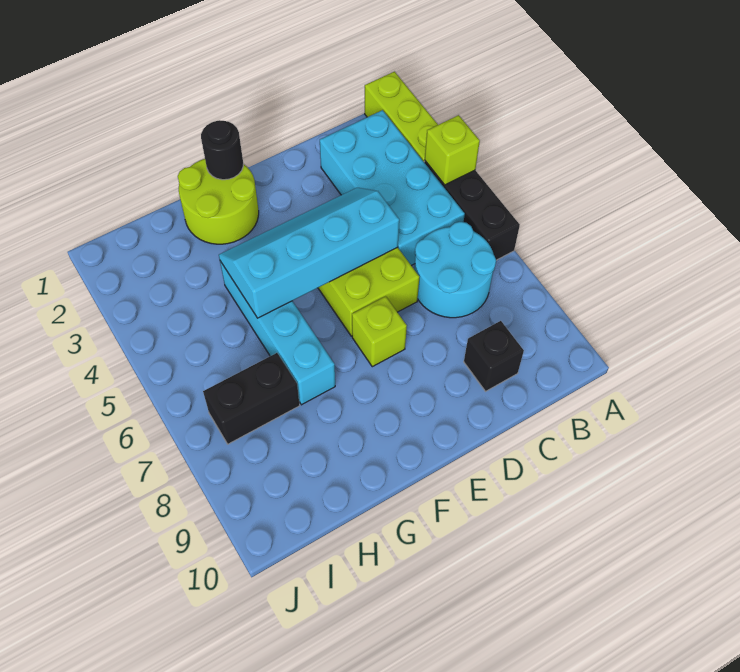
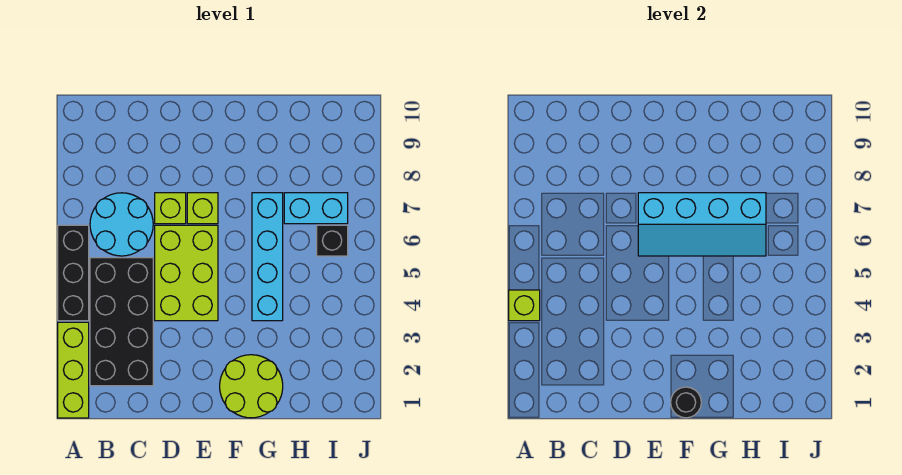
cyan brick B2:C5 level 1 -> black brick B2:C5 level 1
black brick C9 level 1 -> black brick I6 level 1
cyan slope D4:G5 level 2 top 5 -> cyan slope E6:H7 level 2 top 7
none -> lime brick D7 level 1
black brick H7:I7 level 1 -> cyan brick H7:I7 level 1

